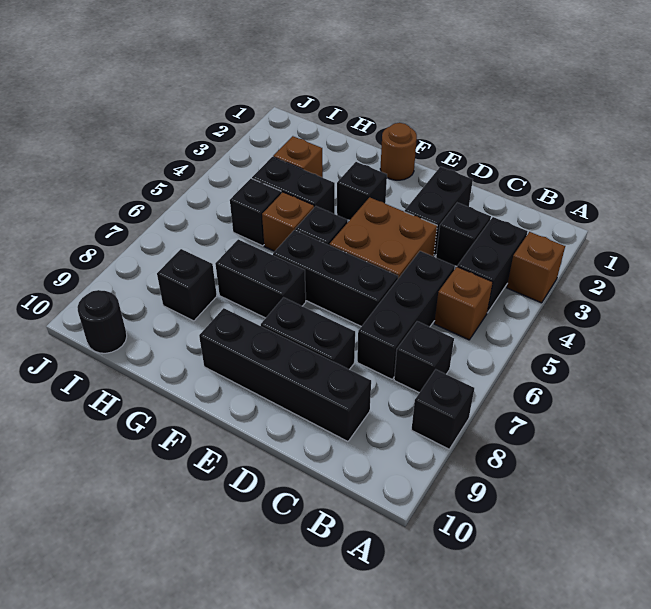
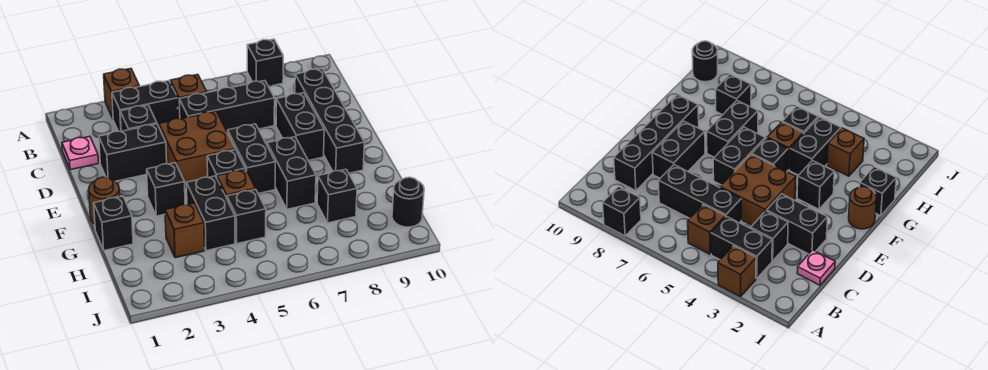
black brick B7 level 1 -> black brick G1 level 1
none -> pink plate C1 level 1
black brick D6:F6 level 1 -> black brick E6:F6 level 1

